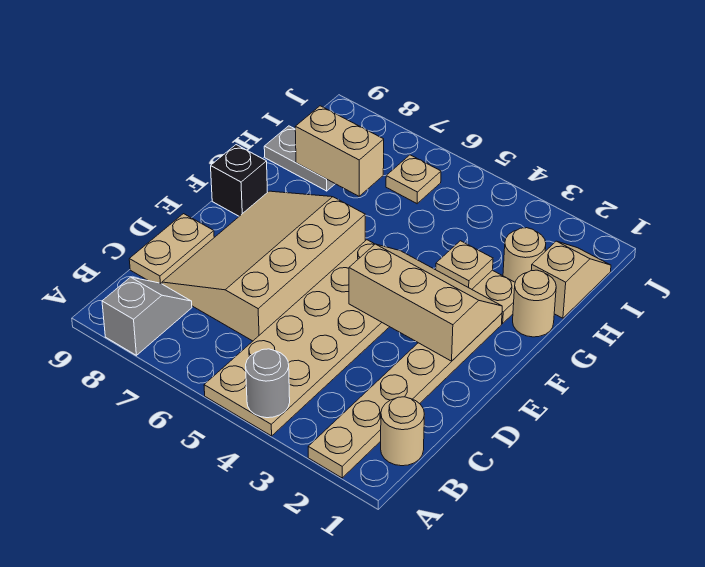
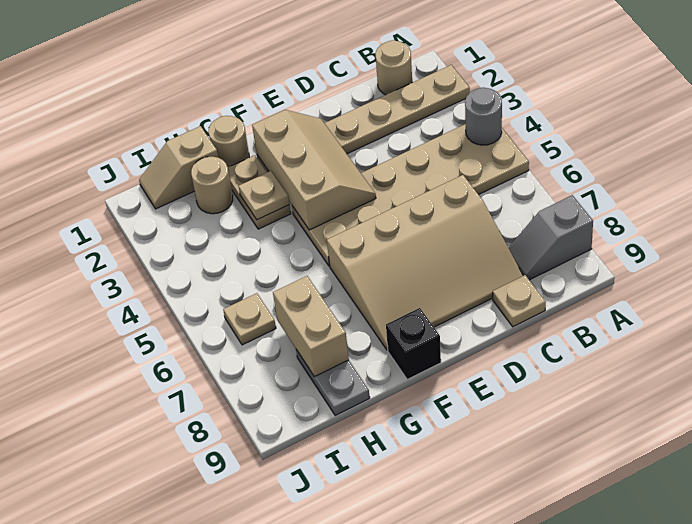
tan plate C9:D9 level 1 -> tan plate C9 level 1
tan slope E2:F4 level 2 top E -> tan slope E2:F4 level 2 top F

